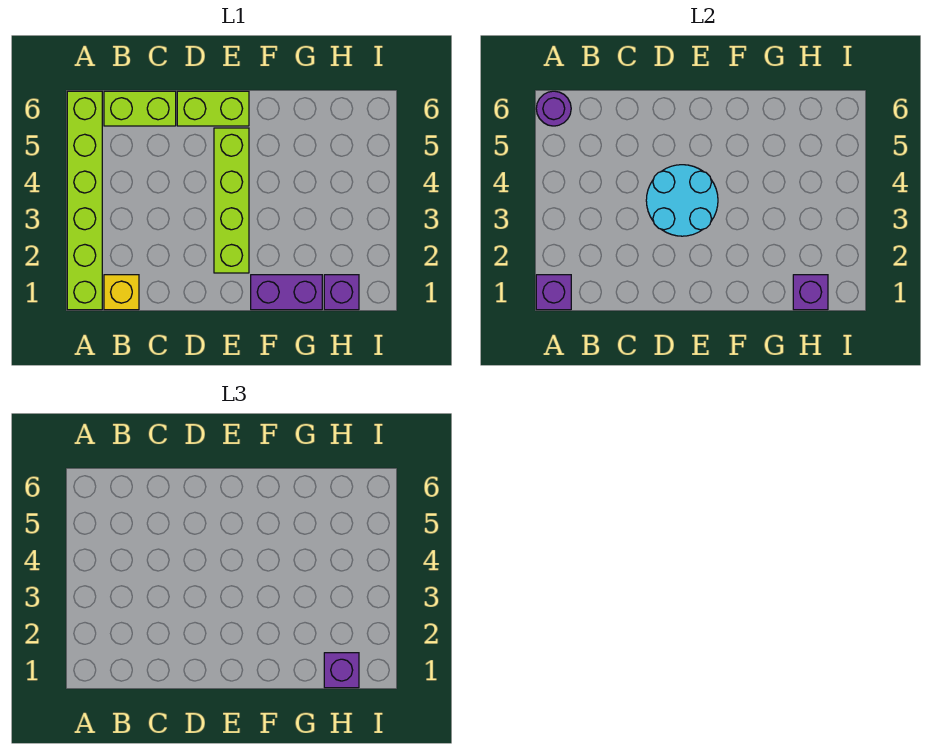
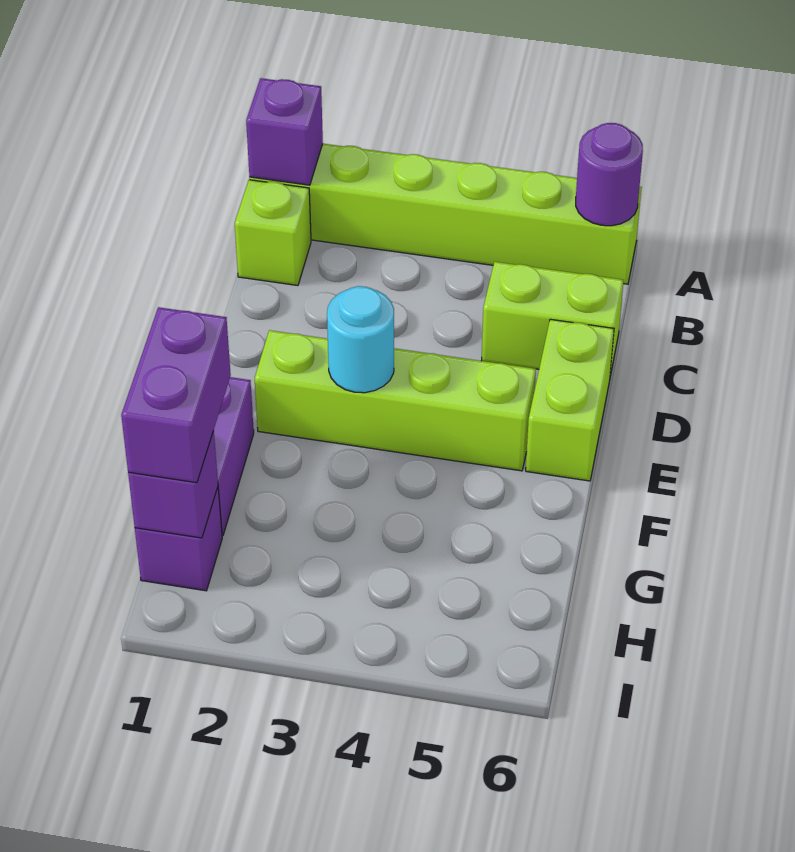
yellow brick B1 level 1 -> lime brick B1 level 1
lime brick B6:C6 level 1 -> lime brick C5:C6 level 1
cyan round brick D3:E4 level 2 -> cyan round brick E3 level 2
purple brick H1 level 3 -> purple brick G1:H1 level 3

